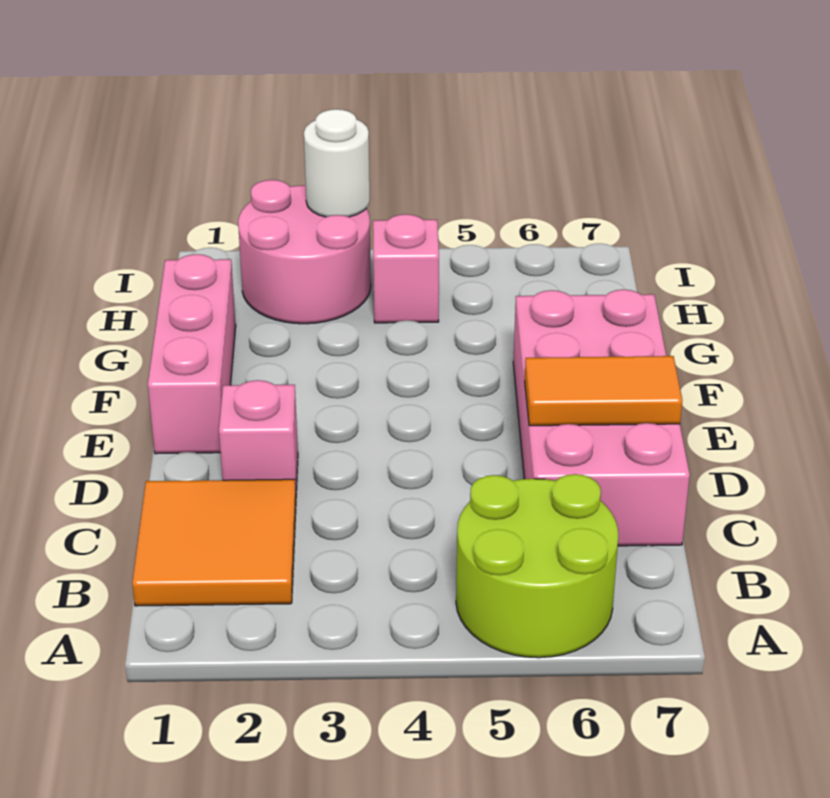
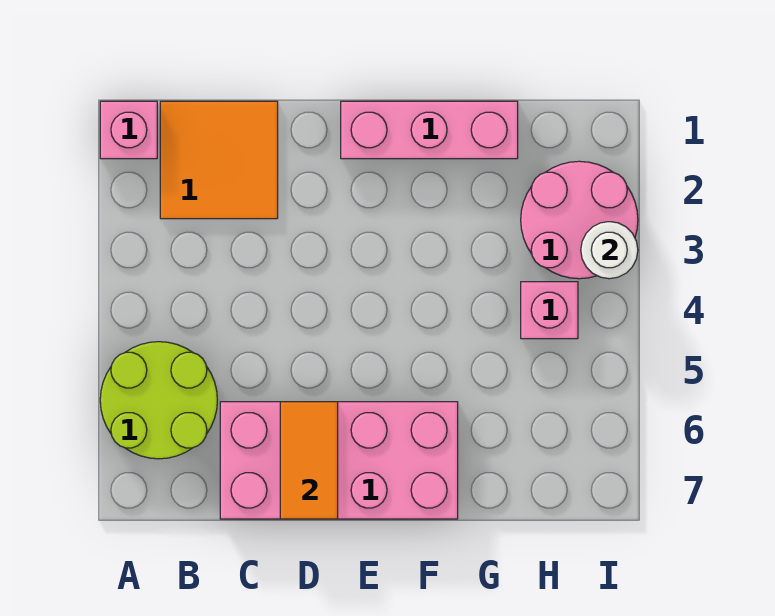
pink brick D2 level 1 -> pink brick A1 level 1

